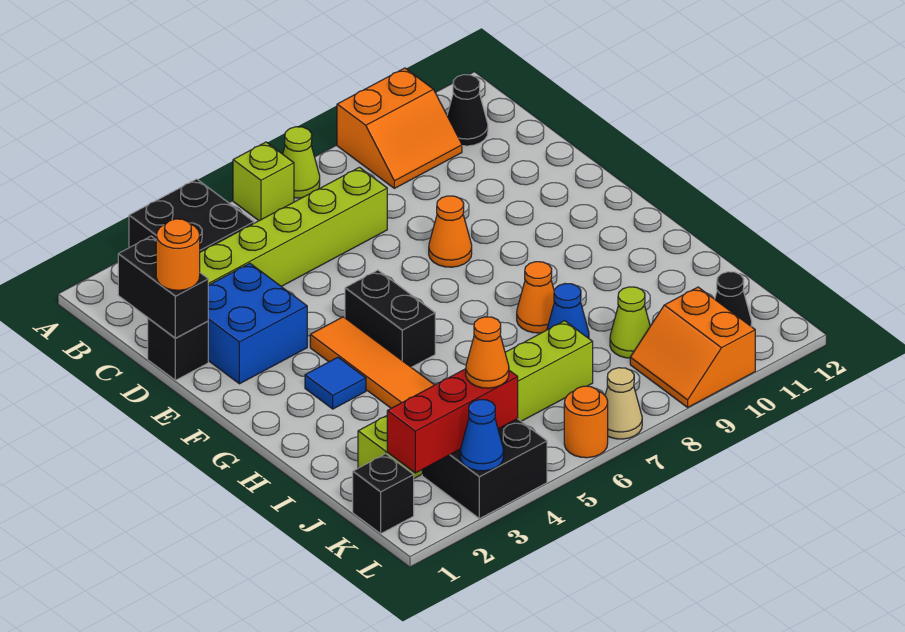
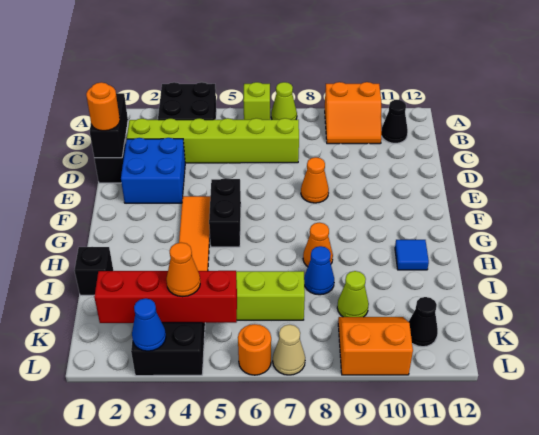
blue tile G3 level 1 -> blue tile H11 level 1
black brick K1 level 1 -> black brick I1 level 1
red brick K2:K4 level 2 -> red brick K2:K5 level 2
orange slope K9:L10 level 1 top 10 -> orange slope K9:L10 level 1 top L

